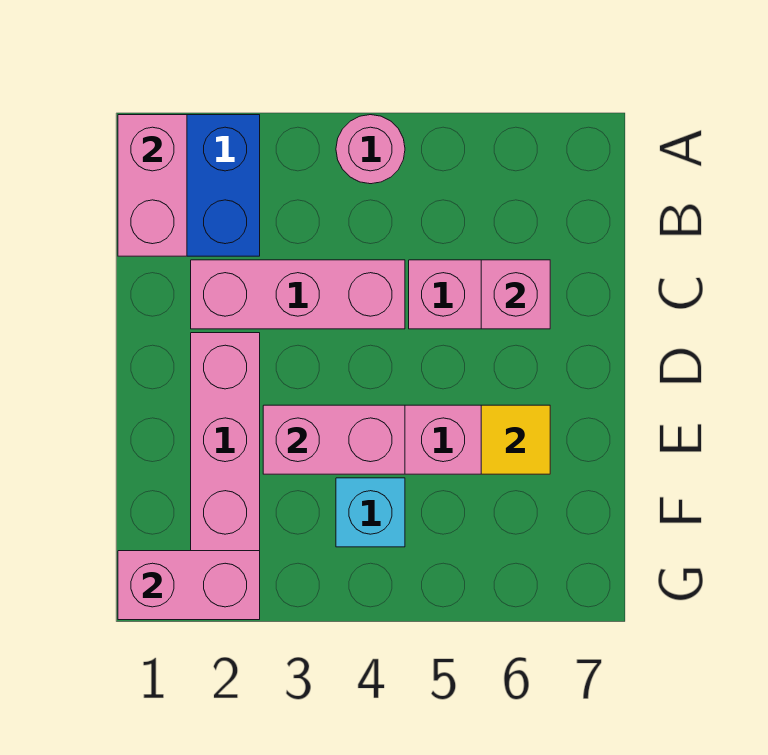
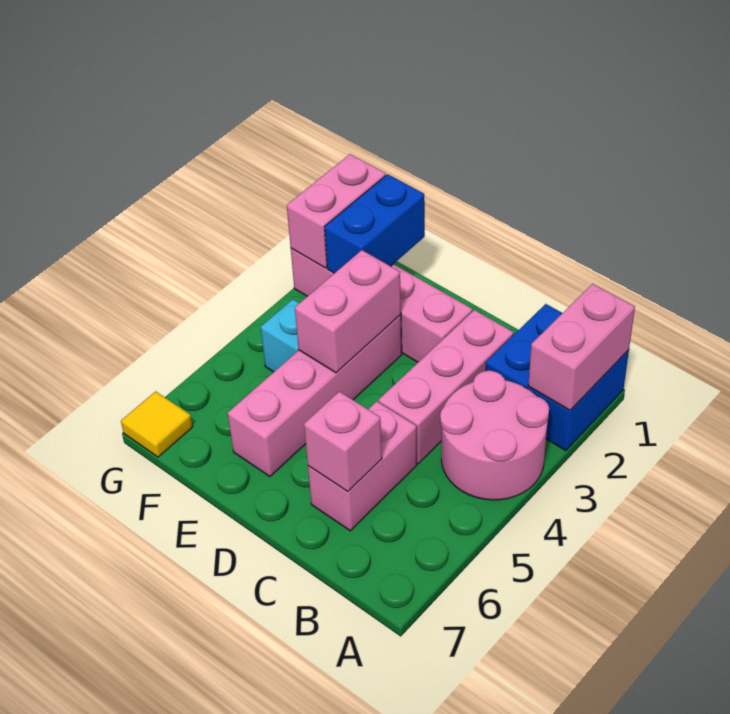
pink brick A1:B1 level 2 -> pink brick A1:A2 level 2
pink round brick A4 level 1 -> pink round brick A3:B4 level 1
yellow tile E6 level 2 -> yellow tile G7 level 1
none -> blue brick F1:F2 level 2

